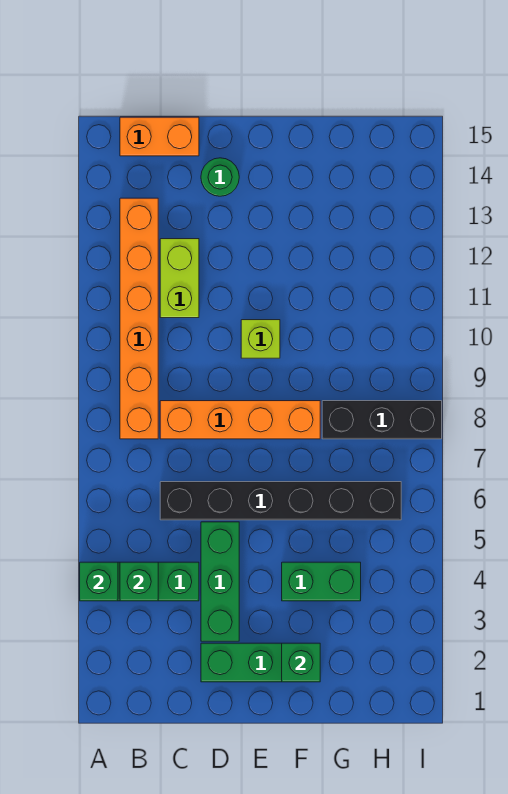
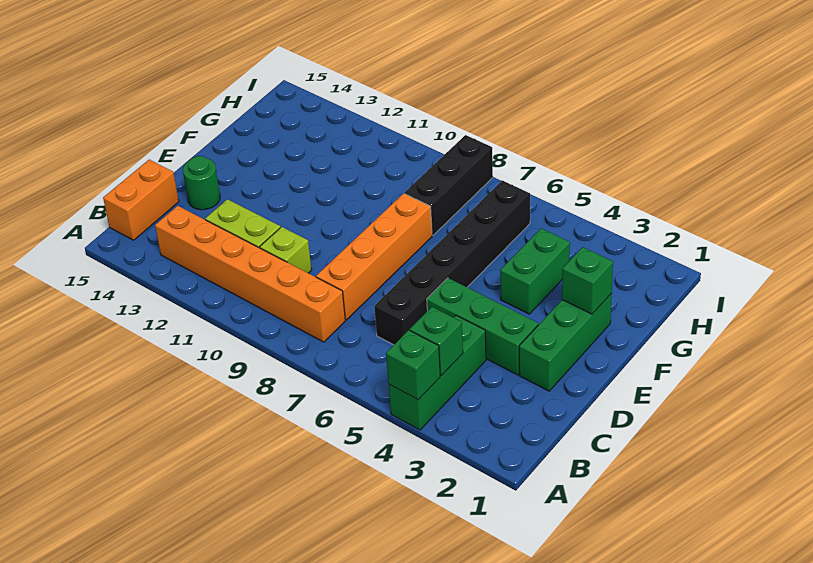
lime brick E10 level 1 -> lime brick C10 level 1

